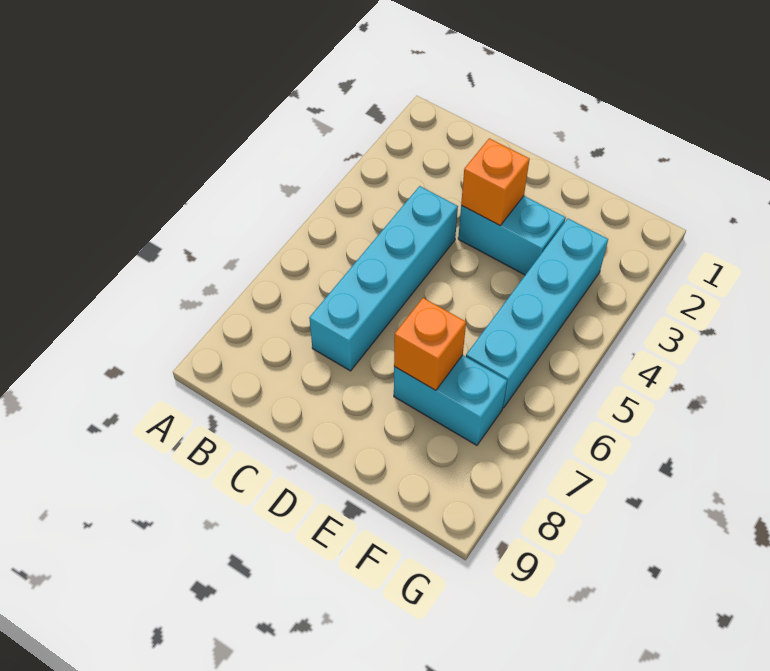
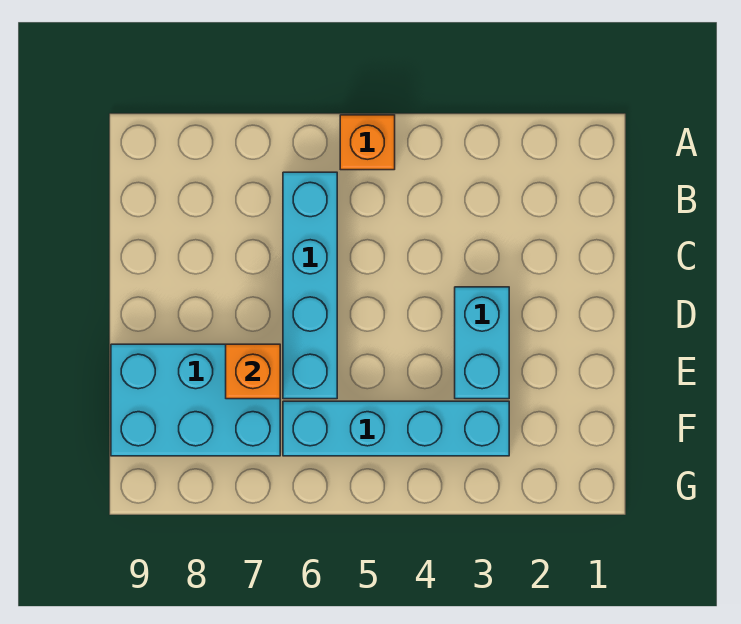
cyan brick C4:C7 level 1 -> cyan brick B6:E6 level 1
orange brick D3 level 2 -> orange brick A5 level 1
cyan brick E7:F7 level 1 -> cyan brick E7:F9 level 1

